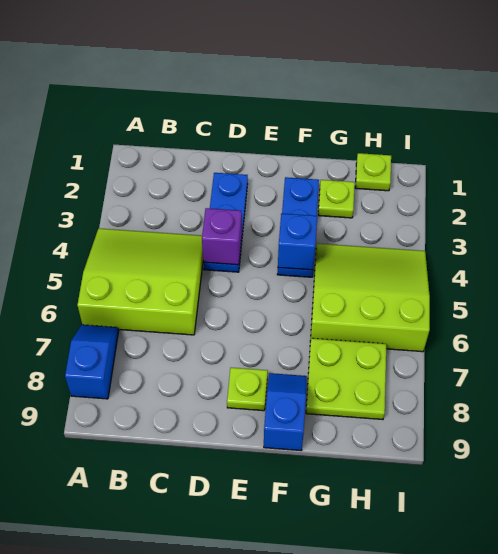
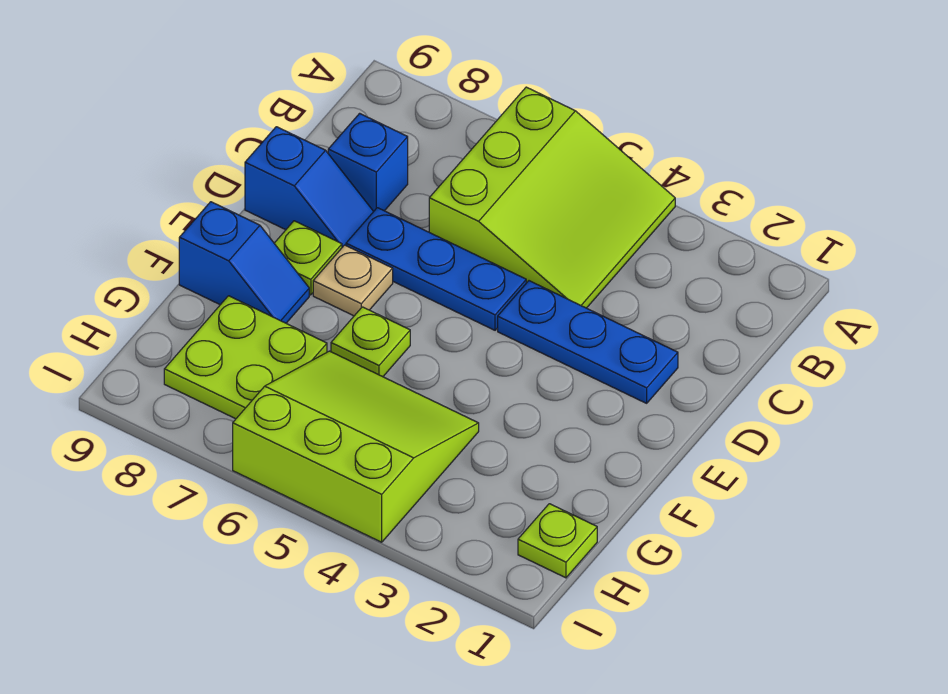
blue slope A7:A8 level 1 top 8 -> blue slope D8:D9 level 1 top 9
purple brick D4 level 2 -> none
none -> tan plate E7 level 1
blue plate F2:F4 level 1 -> blue plate D5:D7 level 1
blue brick F4 level 2 -> blue brick C8 level 1
lime plate G2 level 1 -> lime plate F6 level 1
lime slope G4:I6 level 1 top 6 -> lime slope G4:I6 level 1 top I

